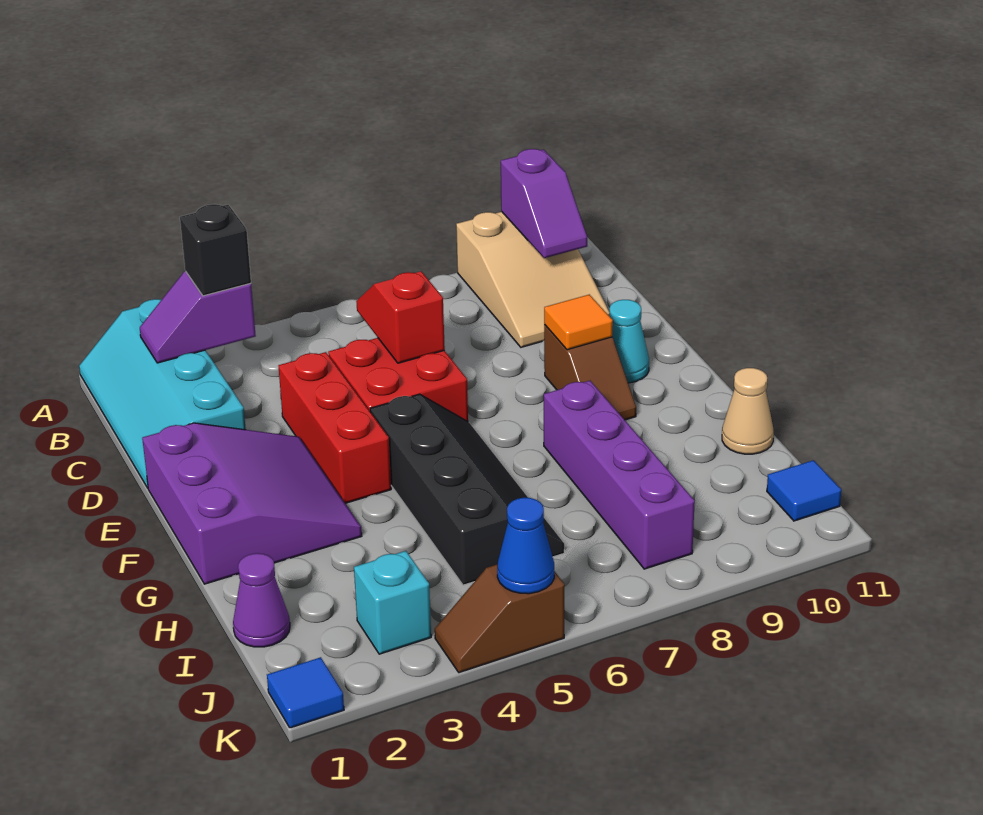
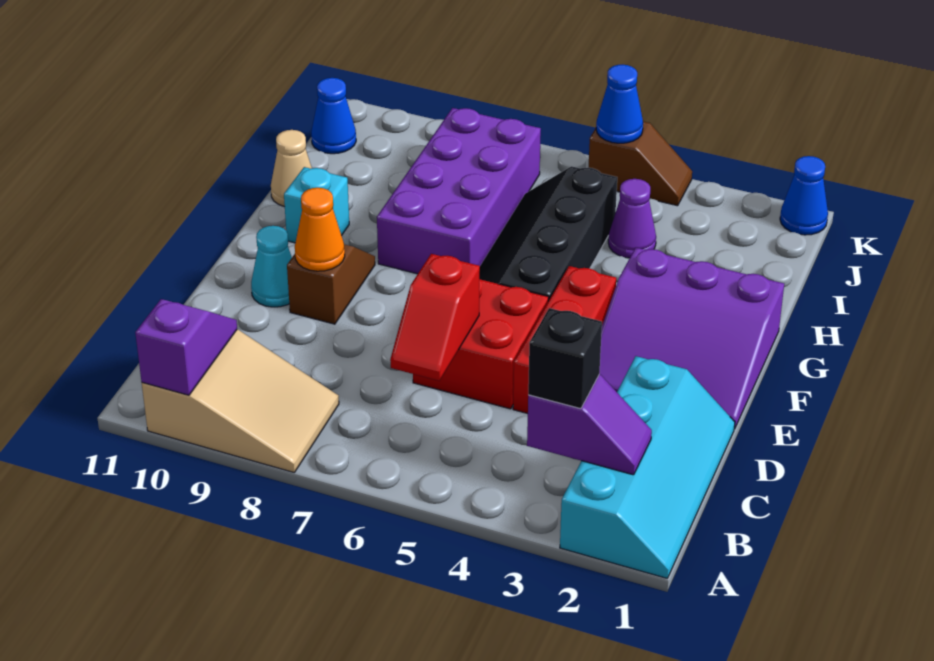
tan slope A9:C10 level 1 top A -> tan slope A8:B10 level 1 top 10
purple slope E1:G3 level 1 top 1 -> purple slope E1:G3 level 1 top G
orange tile E9 level 2 -> orange cone E9 level 2
purple brick G8:J8 level 1 -> purple brick G7:J8 level 1
purple cone I1 level 1 -> purple cone I4 level 1
cyan brick J3 level 1 -> cyan brick G10 level 1
blue tile J11 level 1 -> blue cone J11 level 1
blue tile K1 level 1 -> blue cone K1 level 1

